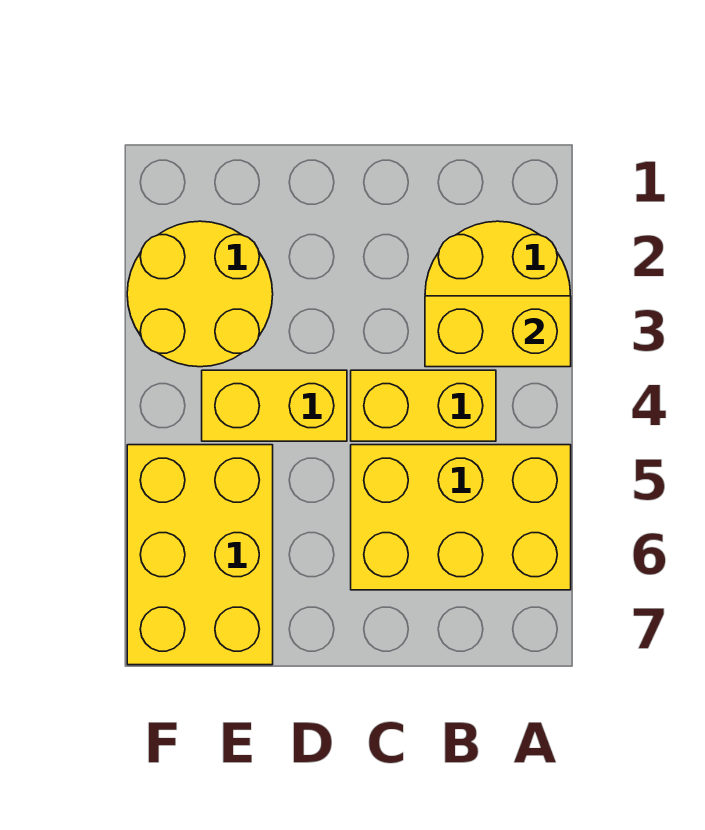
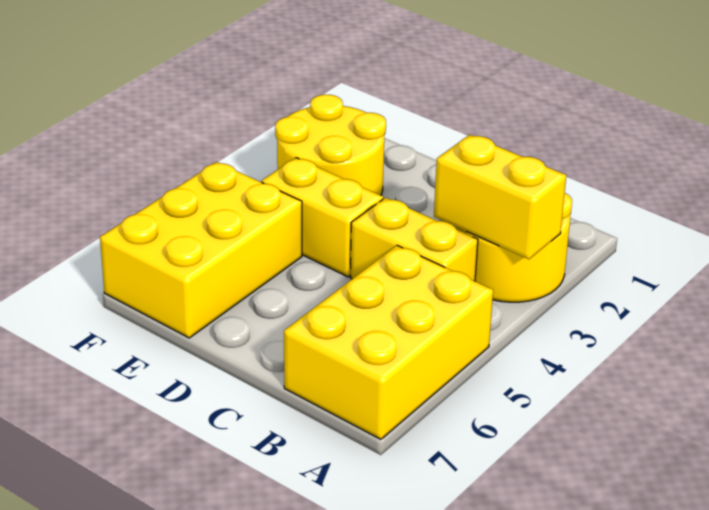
yellow brick A5:C6 level 1 -> yellow brick A5:B7 level 1

